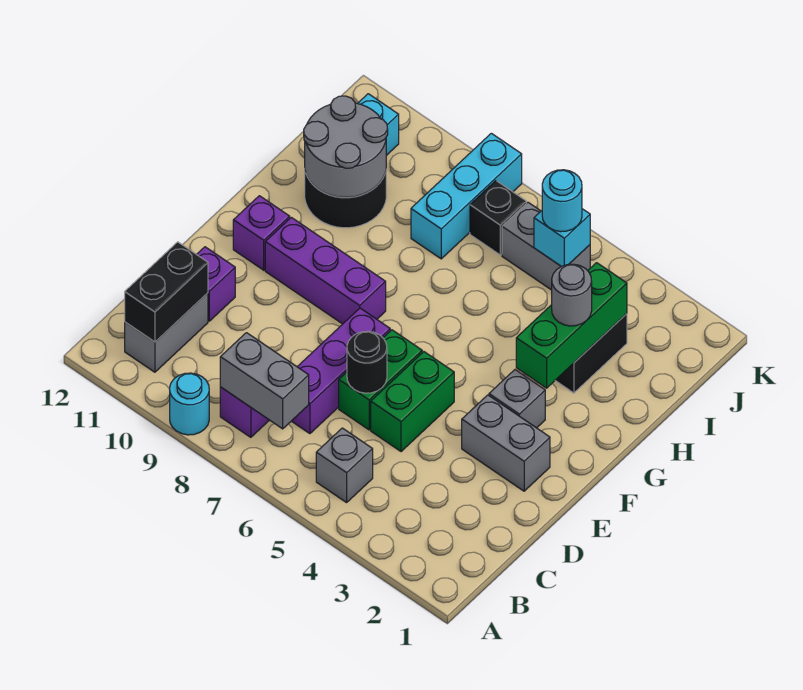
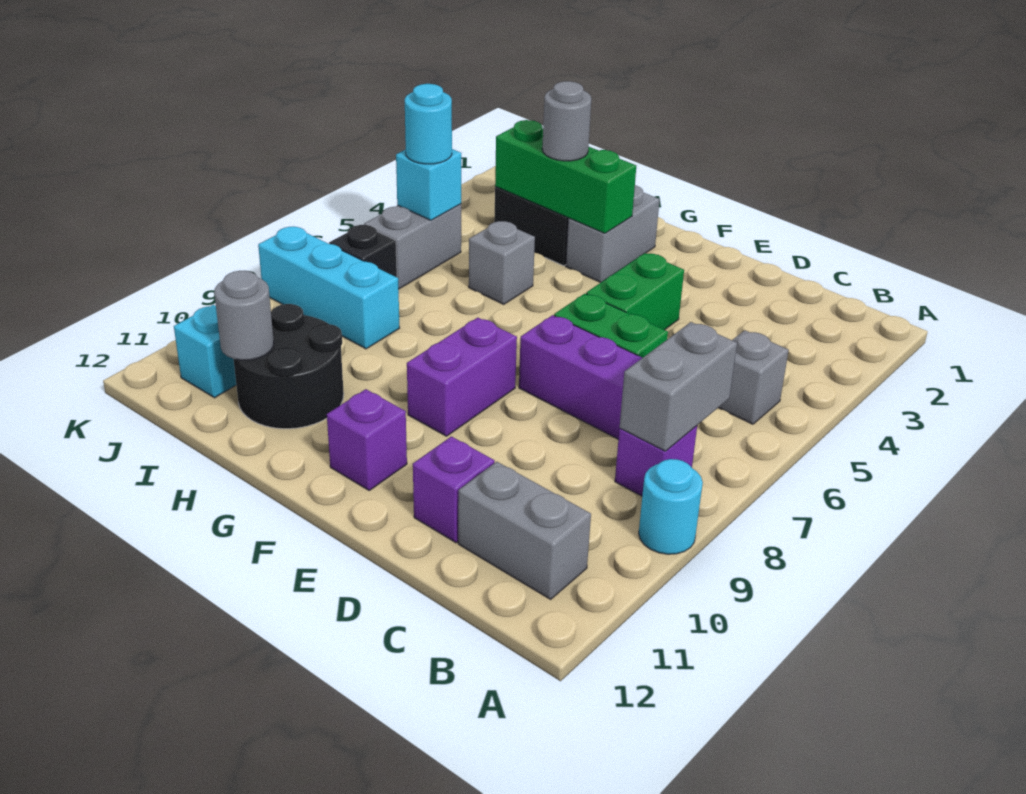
black brick B11:C11 level 2 -> none
green brick D5:E5 level 1 -> green brick E4:E5 level 1
black round brick D6 level 2 -> none
grey brick E2:E3 level 1 -> grey brick G2:G3 level 1
grey brick F3 level 1 -> grey brick H5 level 1
purple brick F8:F10 level 1 -> purple brick F8:F9 level 1
grey round brick H10:I11 level 2 -> grey round brick I11 level 2

